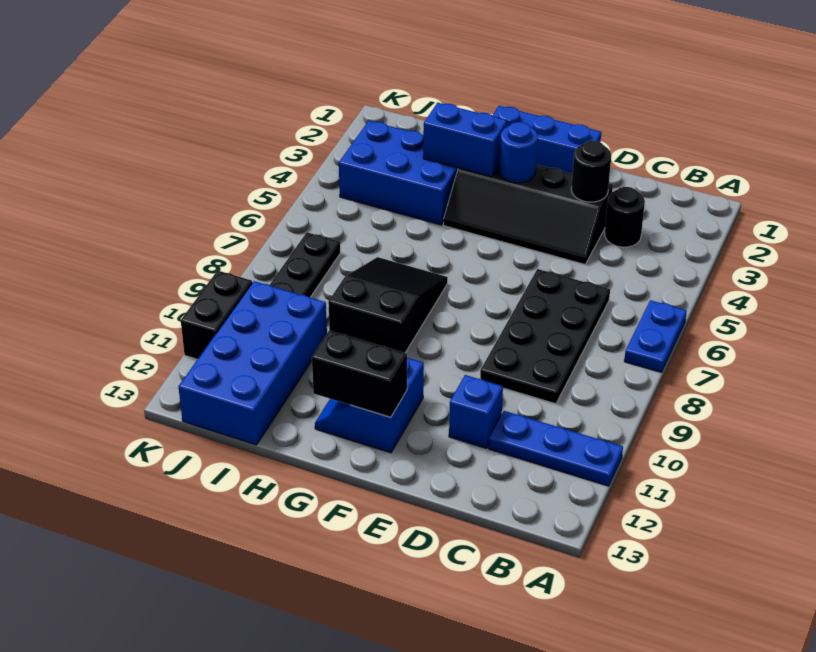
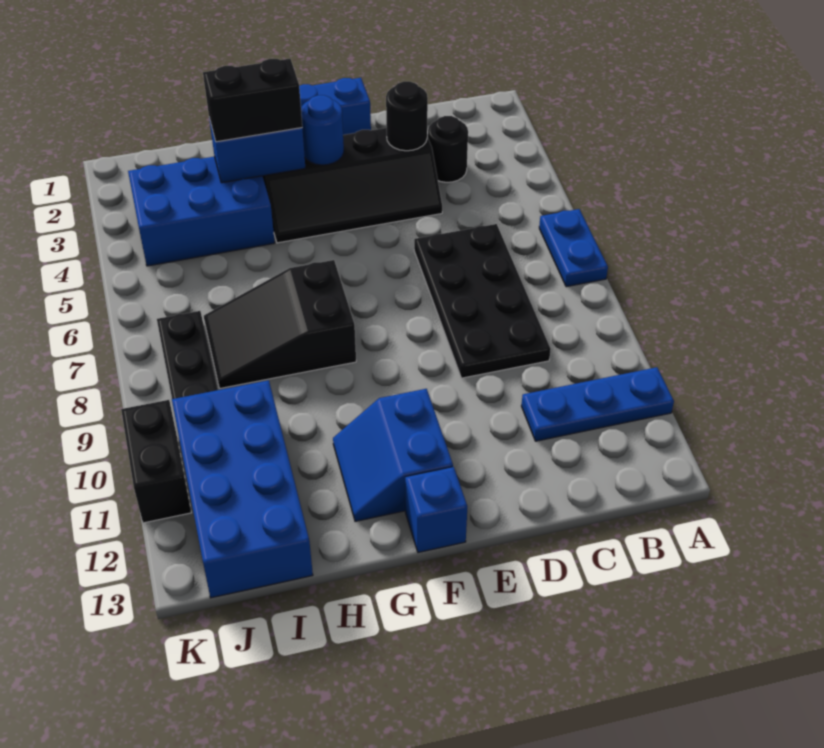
blue brick D11 level 1 -> blue brick F13 level 1
black brick F12:G12 level 2 -> black brick G3:H3 level 3
black slope G7:H9 level 1 top 9 -> black slope G7:I8 level 1 top G

